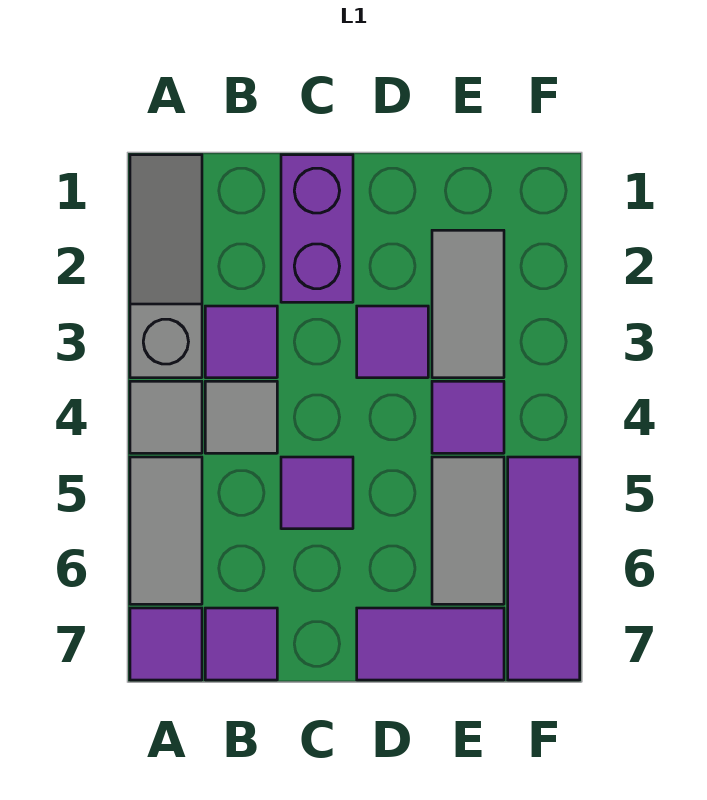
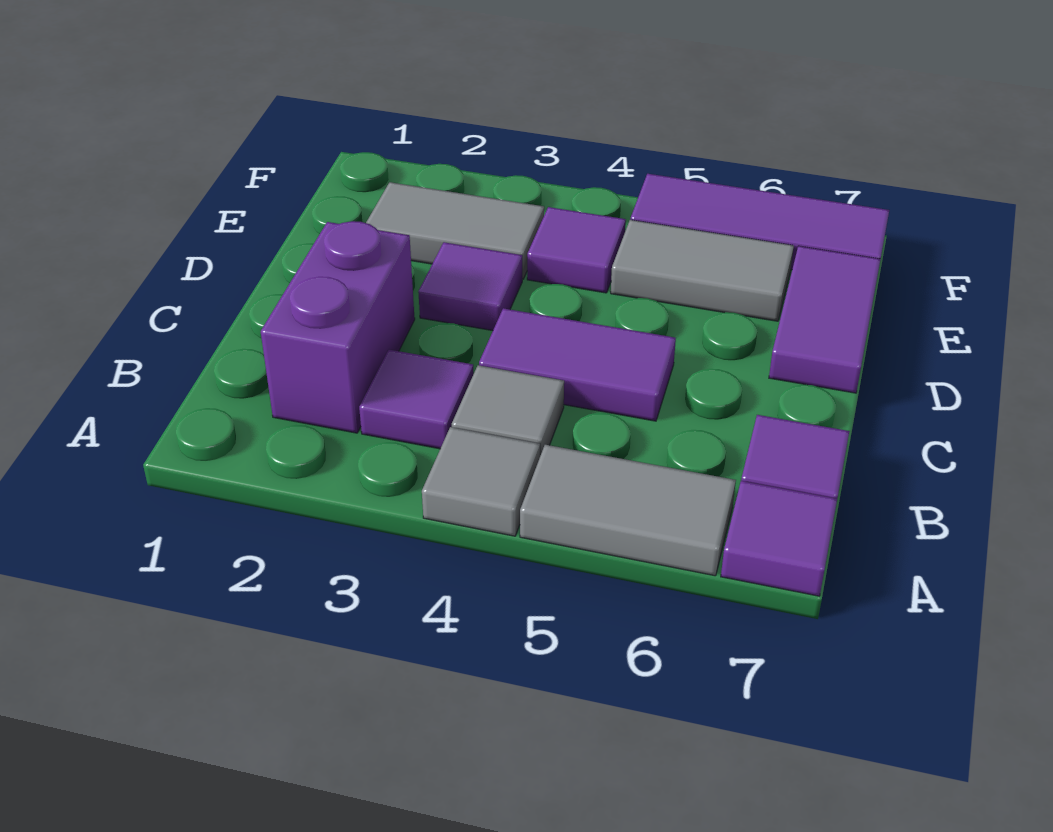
grey slope A1:A3 level 1 top 3 -> none
purple brick C1:C2 level 1 -> purple brick B2:C2 level 1
purple tile C5 level 1 -> purple tile C4:C5 level 1

